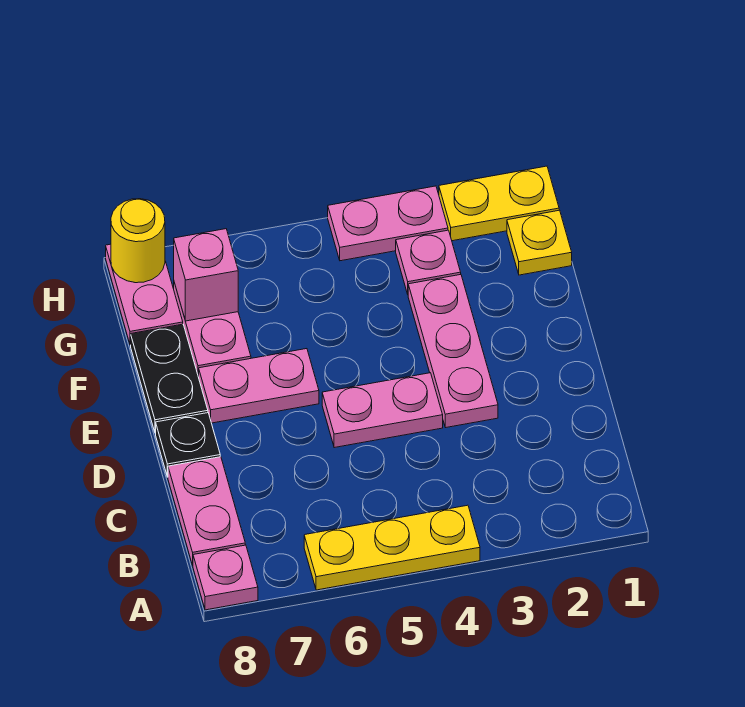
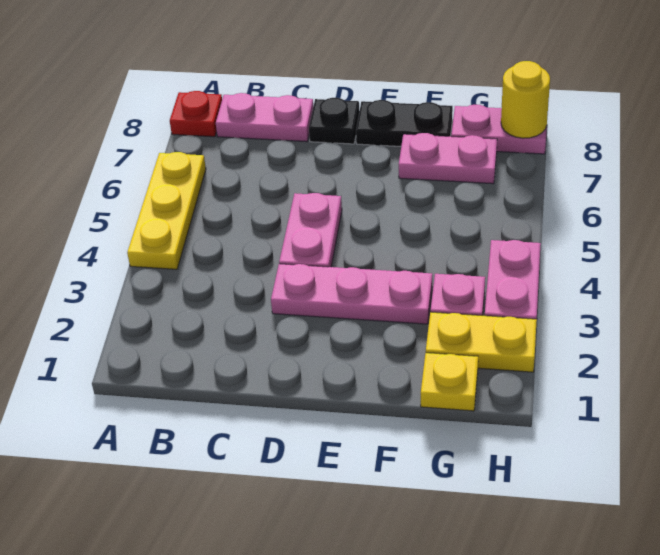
pink plate A8 level 1 -> red plate A8 level 1
pink plate E6:E7 level 1 -> none
pink brick G7 level 2 -> none
yellow plate H1:H2 level 1 -> yellow plate G2:H2 level 1

